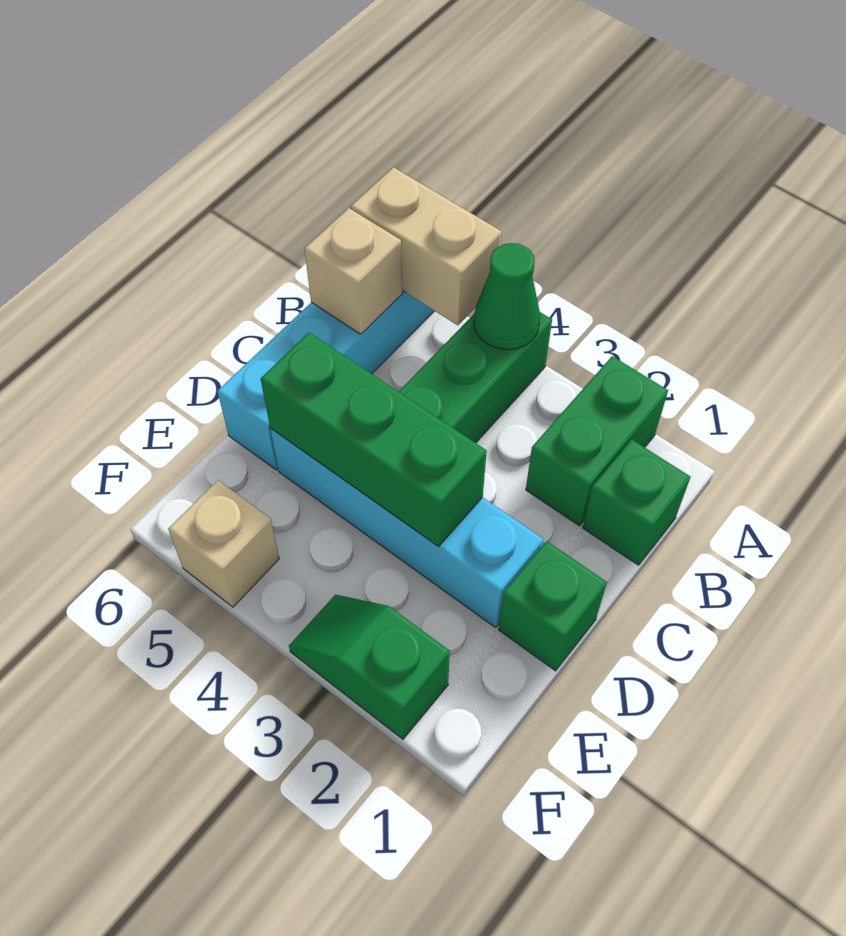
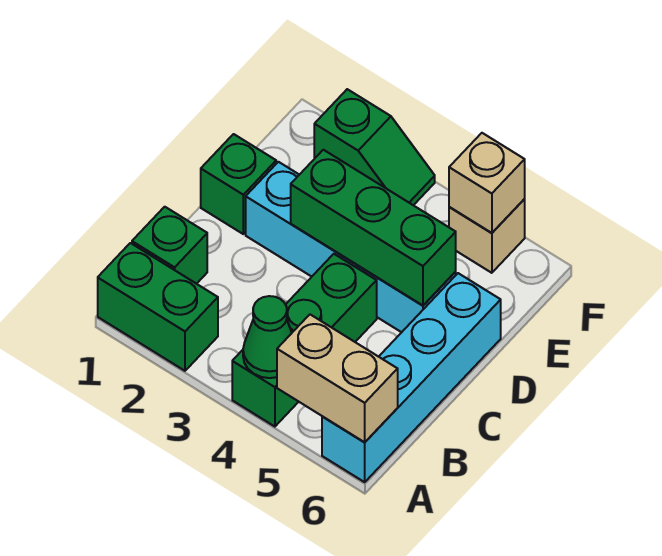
green brick A2:B2 level 1 -> green brick A1:A2 level 1
tan brick B6 level 2 -> tan brick F5 level 2

